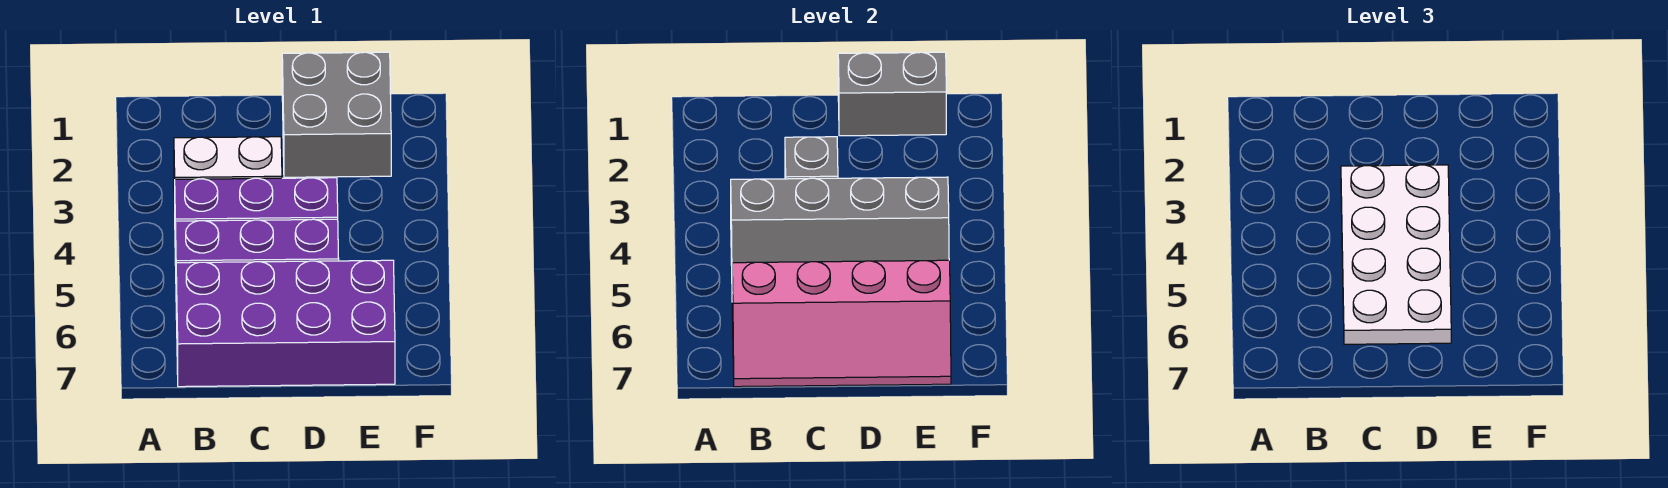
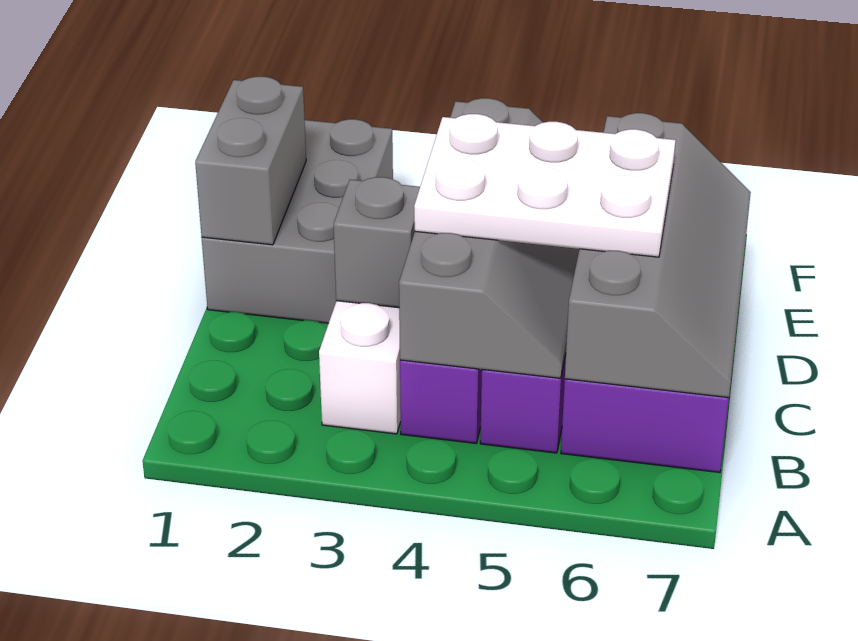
pink slope B6:E7 level 2 top 6 -> grey slope B6:E7 level 2 top 6
white plate C3:D6 level 3 -> white plate C4:D6 level 3
grey brick D1:E2 level 1 -> grey brick D1:F2 level 1

